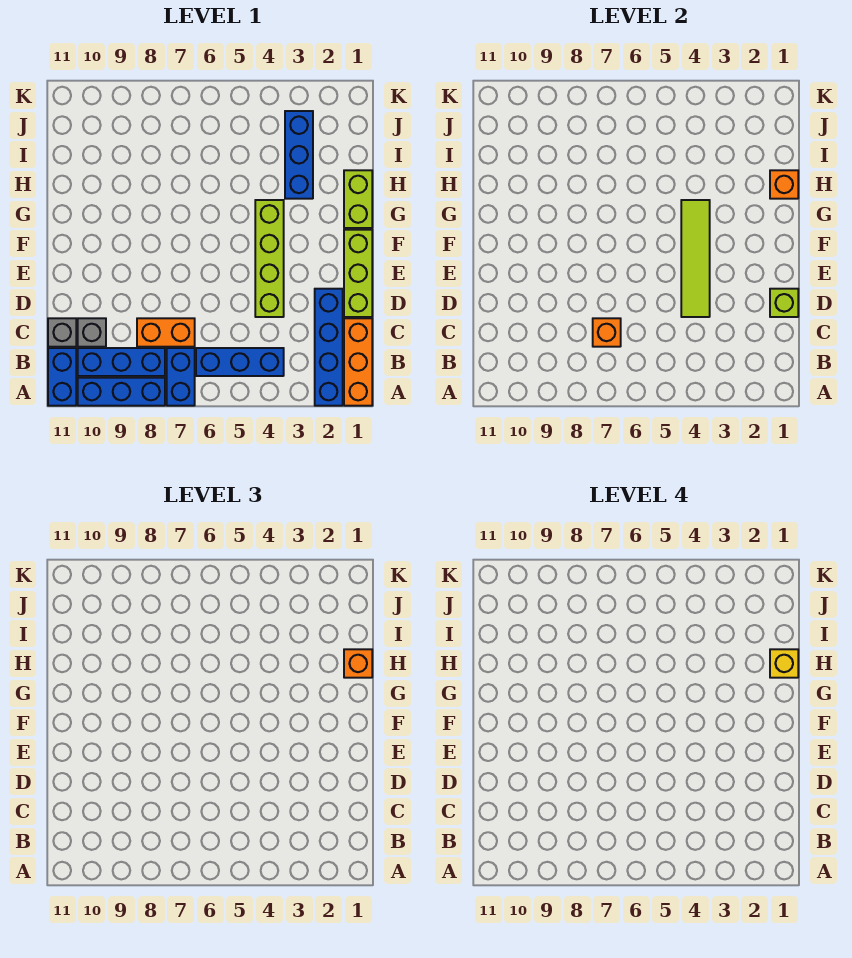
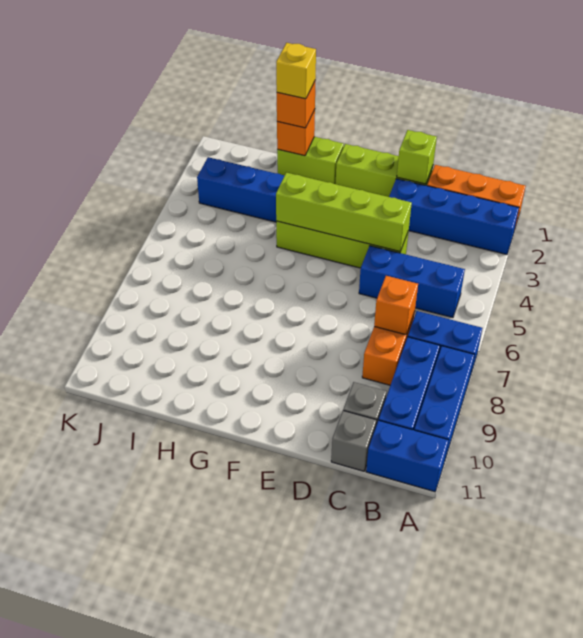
blue brick B4:B6 level 1 -> blue brick B5:D5 level 1
lime tile D4:G4 level 2 -> lime brick D4:G4 level 2

